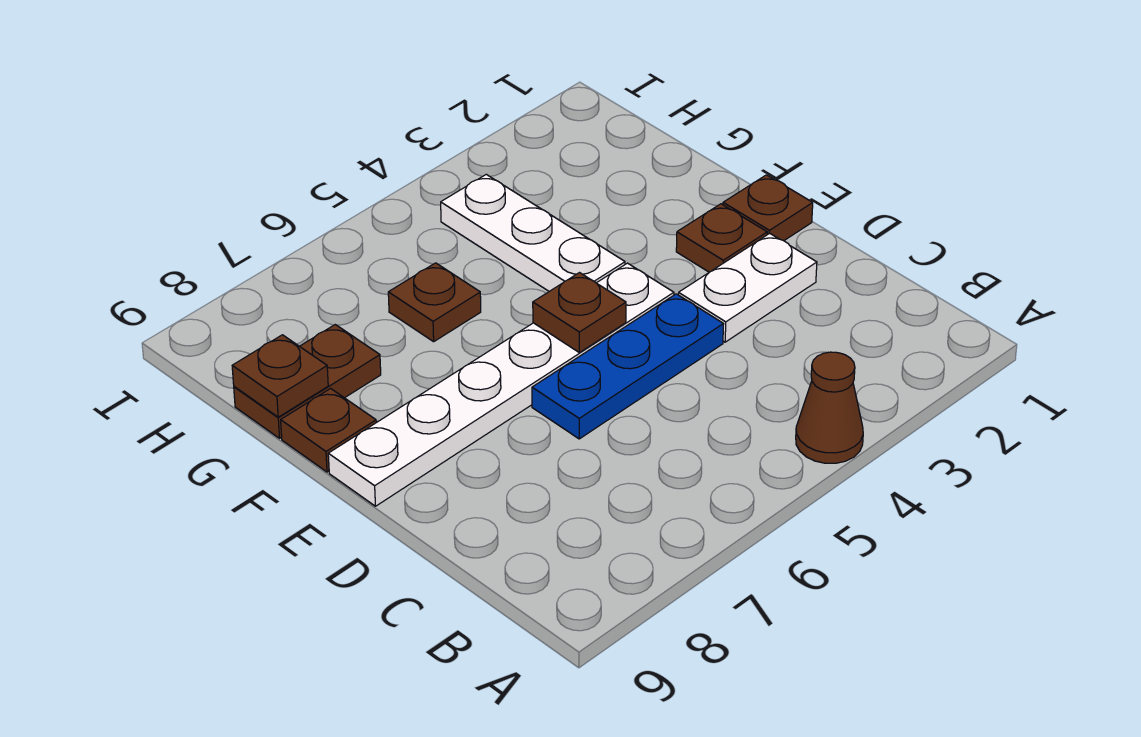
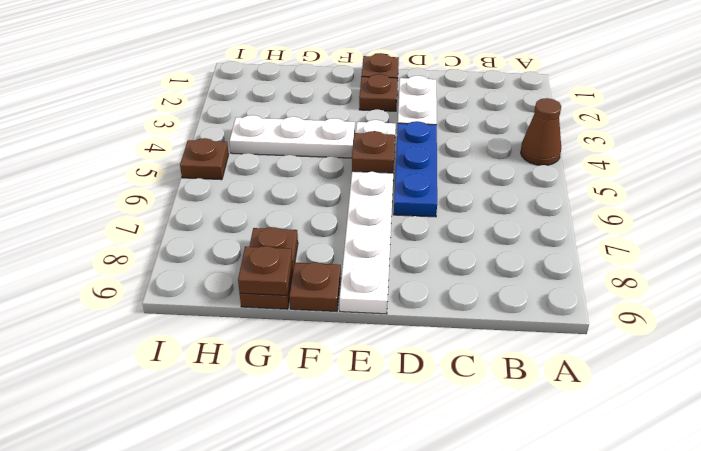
brown plate G6 level 1 -> brown plate I5 level 1

